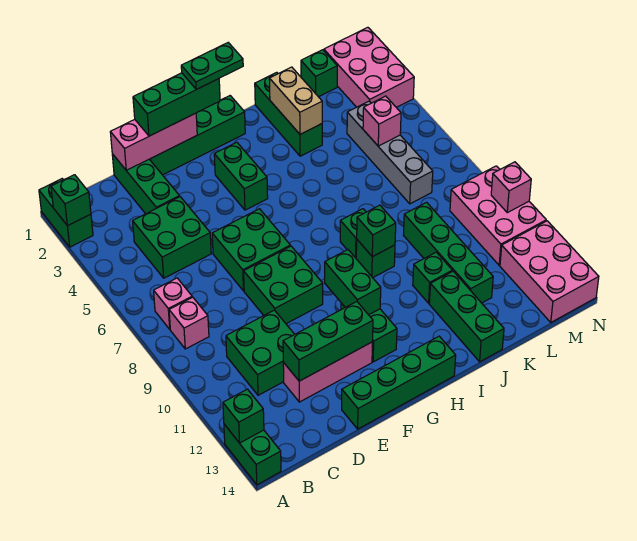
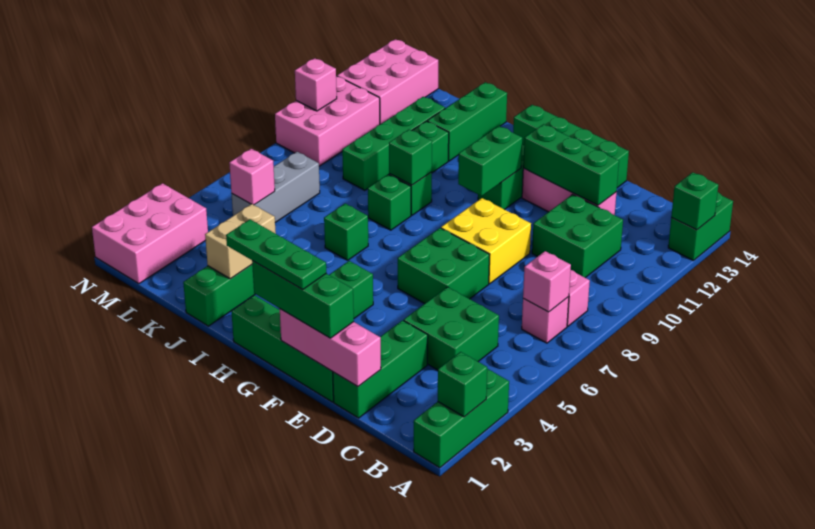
green brick A1:A2 level 1 -> green brick A1:A3 level 1
none -> pink brick B7 level 2
green brick E8:F9 level 1 -> yellow brick E8:F9 level 1
green plate G1:H1 level 4 -> green plate F1:H1 level 4
green brick L1 level 1 -> green brick I6 level 1
grey brick L4:L7 level 1 -> grey brick L5:L7 level 1

